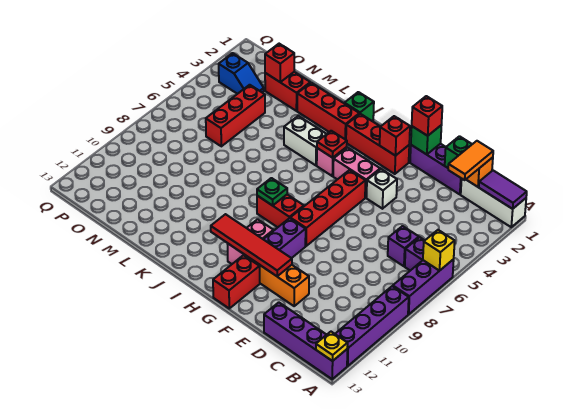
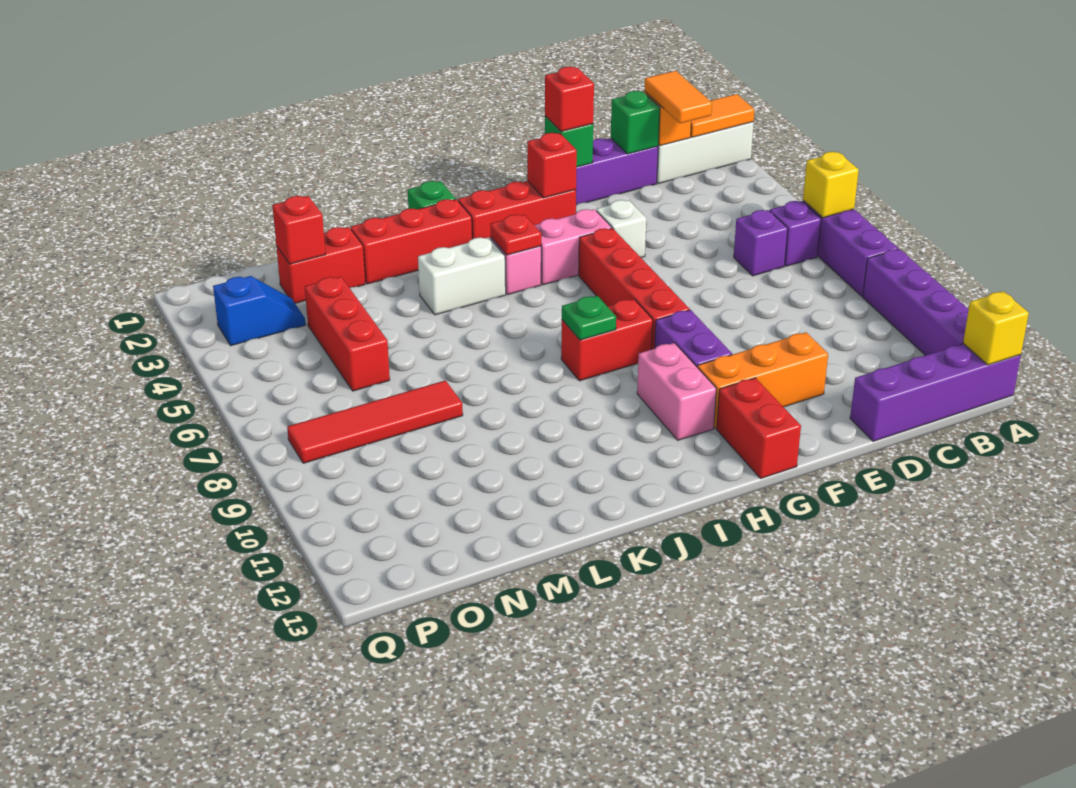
purple tile A1:B1 level 2 -> orange tile A1:B1 level 2
yellow plate A13 level 2 -> yellow brick A13 level 2
red tile F11:I11 level 2 -> red tile M8:P8 level 1

